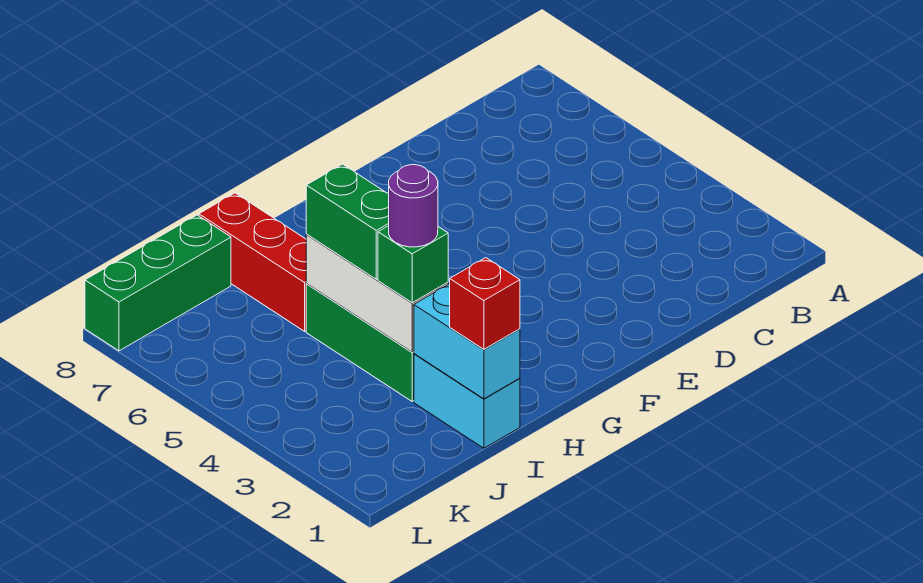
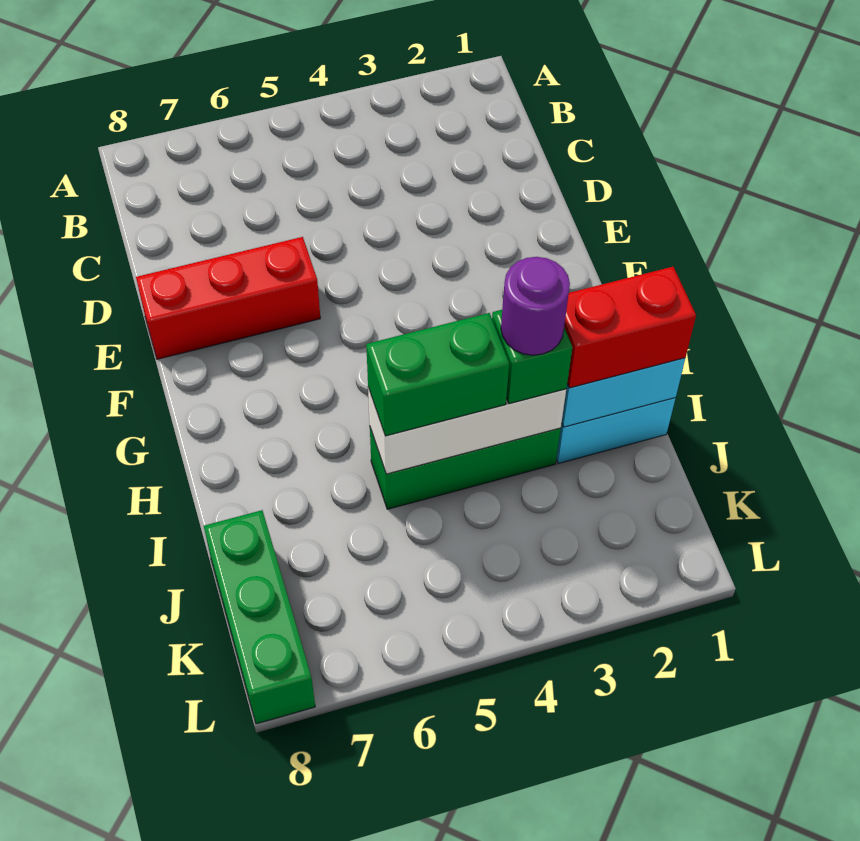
red brick I1 level 3 -> red brick I1:I2 level 3
red brick I6:I8 level 1 -> red brick E6:E8 level 1

